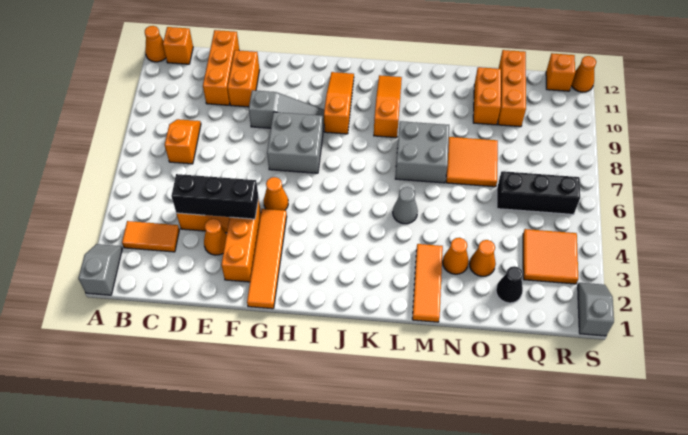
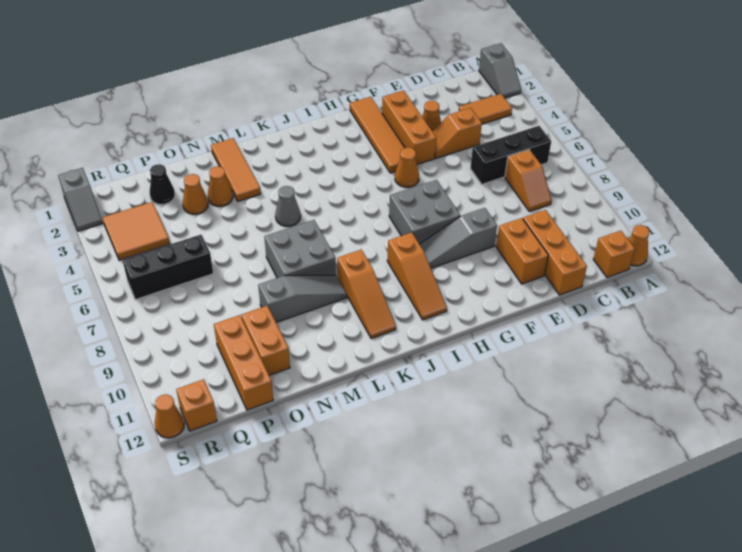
black brick D4:F4 level 2 -> black brick B6:D6 level 1
none -> grey slope L9:N9 level 1 top N
orange tile N7:O8 level 1 -> none

